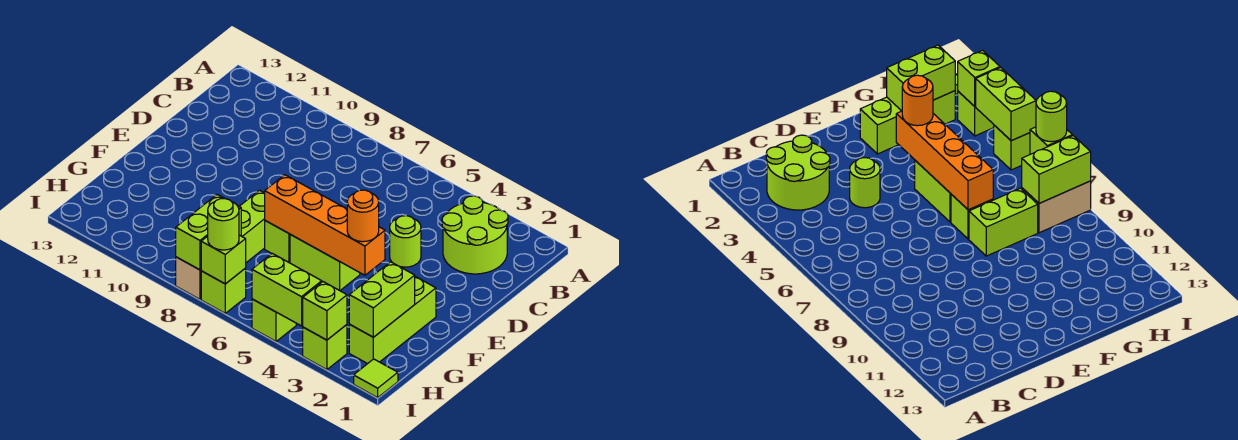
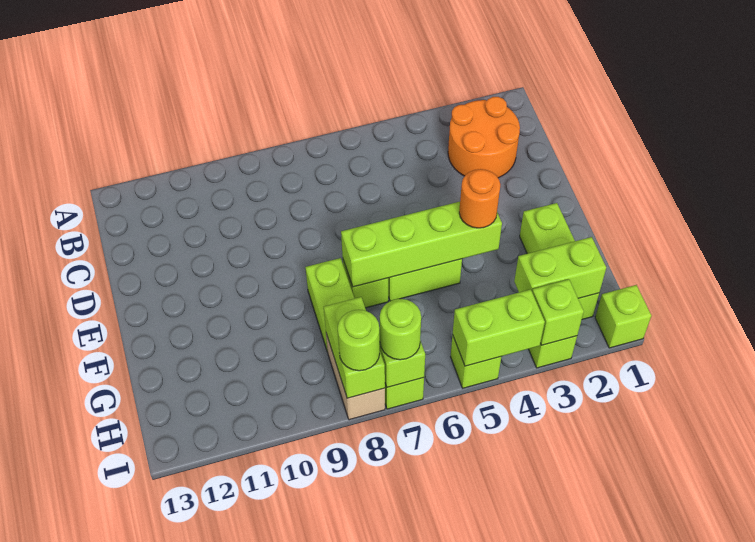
lime round brick B2:C3 level 1 -> orange round brick B2:C3 level 1
lime round brick D4 level 1 -> lime round brick I8 level 3
orange brick F4:F7 level 2 -> lime brick F4:F7 level 2
lime brick G2:H2 level 2 -> lime brick H2:H3 level 2
lime tile I1 level 1 -> lime brick I1 level 1

